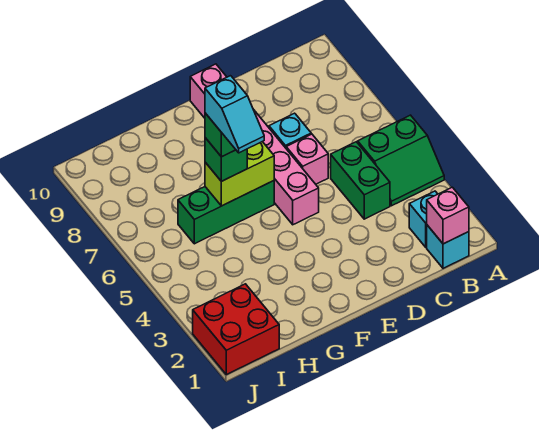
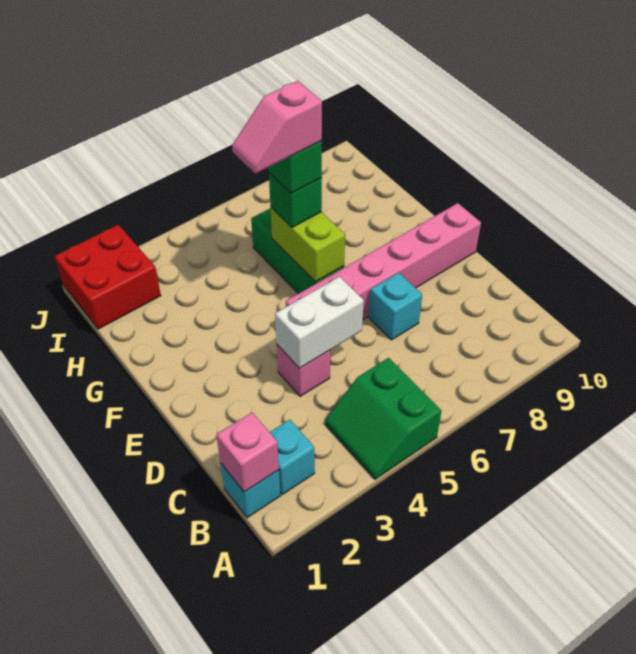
green brick C4:C5 level 1 -> none
none -> white brick D4:D5 level 2
pink brick D6 level 1 -> pink brick D4 level 1
cyan slope G5:G6 level 5 top 6 -> pink slope G5:G6 level 5 top 6

